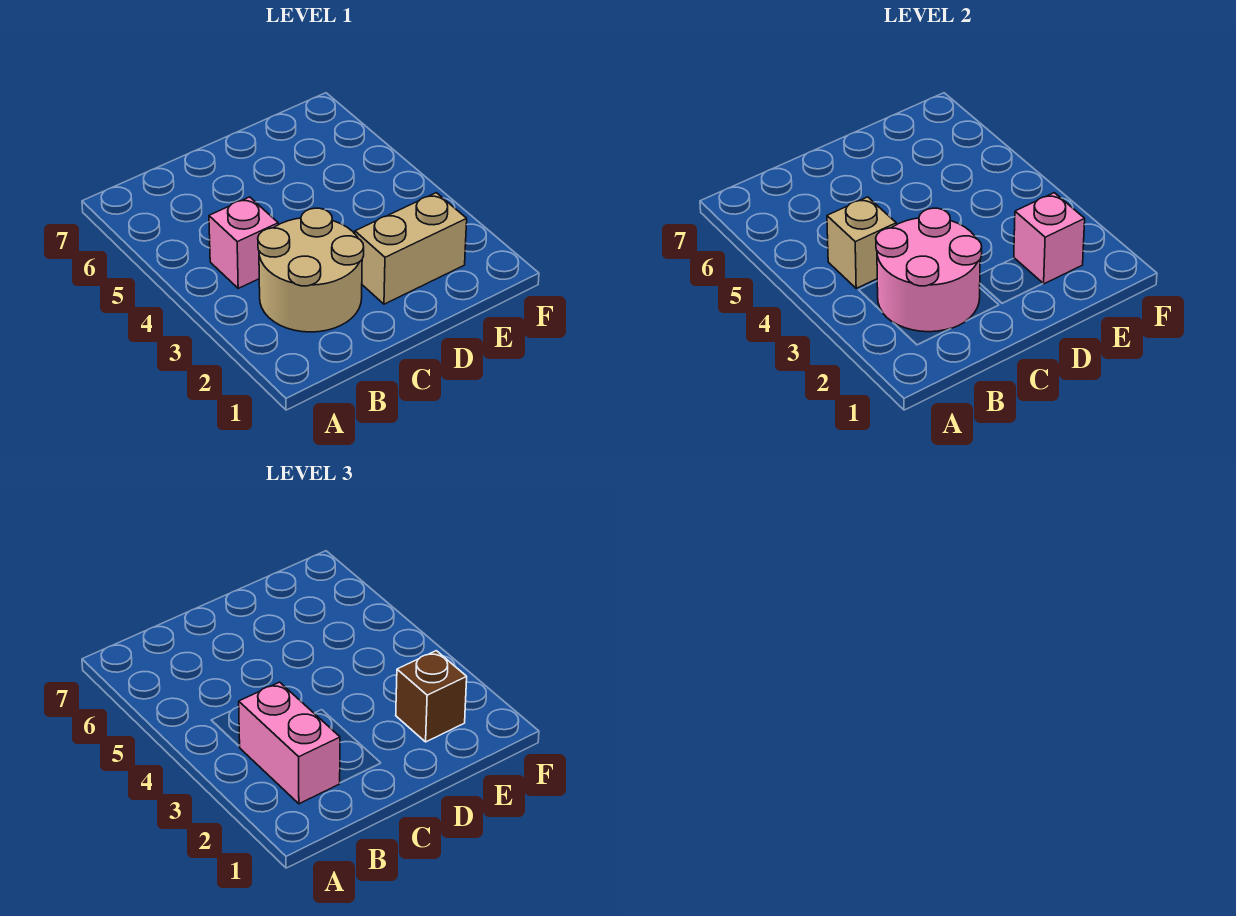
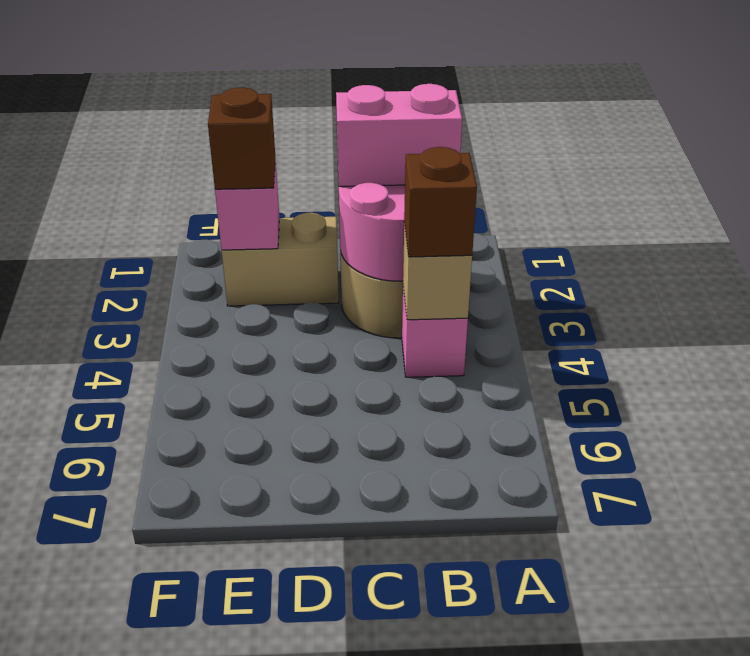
pink brick B2:B3 level 3 -> pink brick B2:C2 level 3
none -> brown brick B4 level 3

